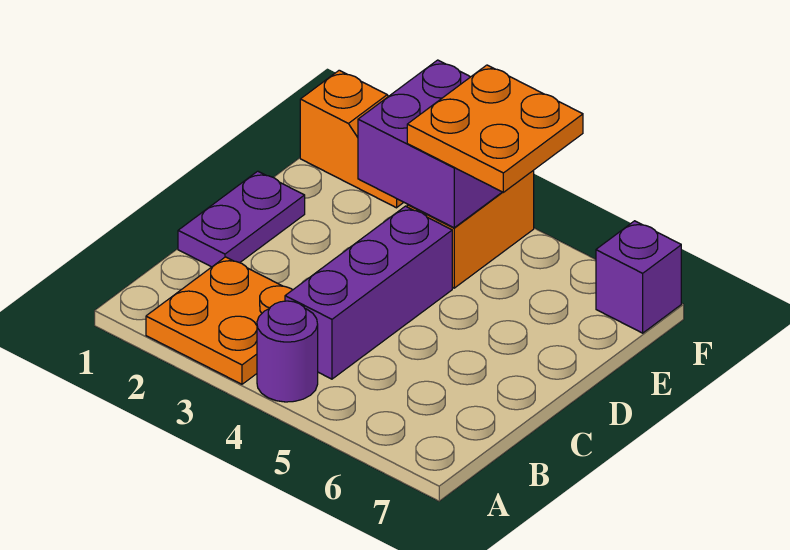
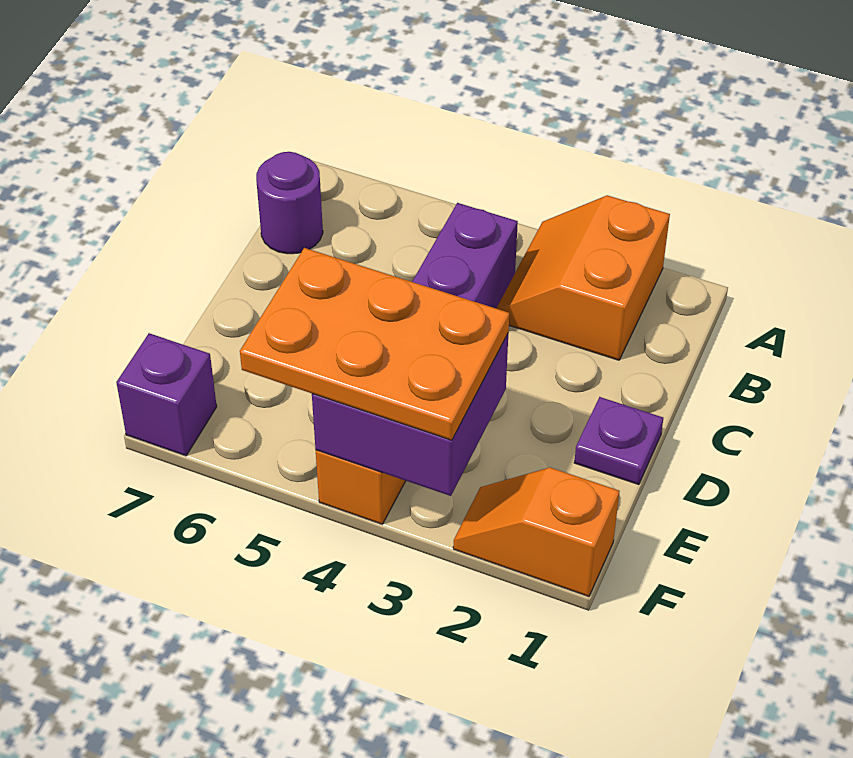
orange plate A2:B3 level 1 -> orange slope A2:B3 level 1 top 2
purple round brick A4 level 1 -> purple round brick B7 level 1
purple plate C1:D1 level 1 -> purple plate D1 level 1
orange plate E4:F5 level 3 -> orange plate E3:F5 level 3

